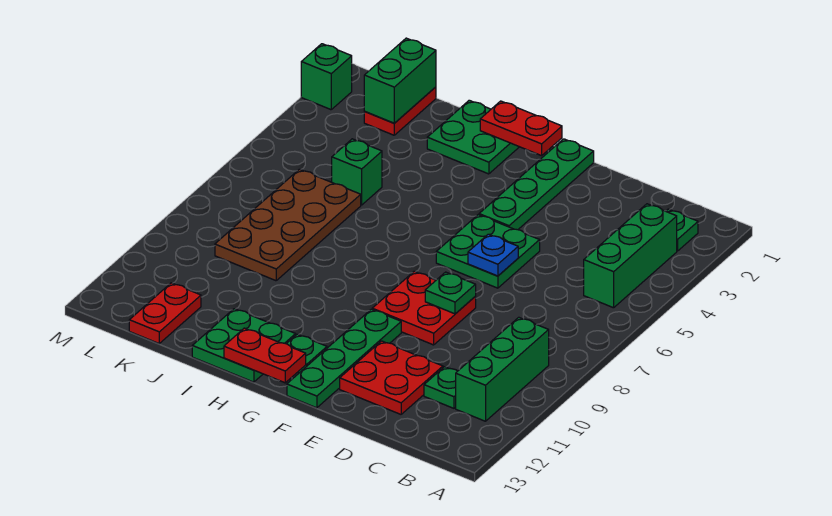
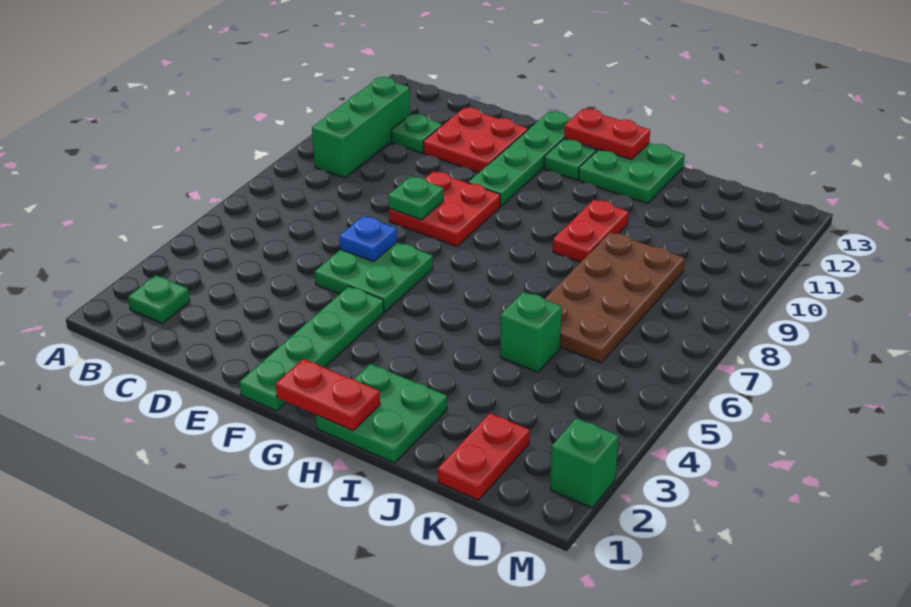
green brick B3:B5 level 1 -> none
green brick K1:K2 level 2 -> none
red plate K12:K13 level 1 -> red plate I9:I10 level 1

